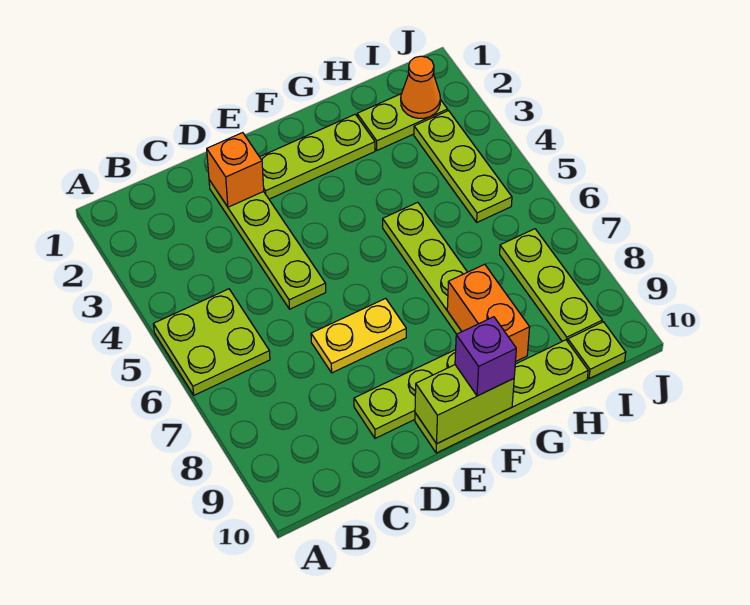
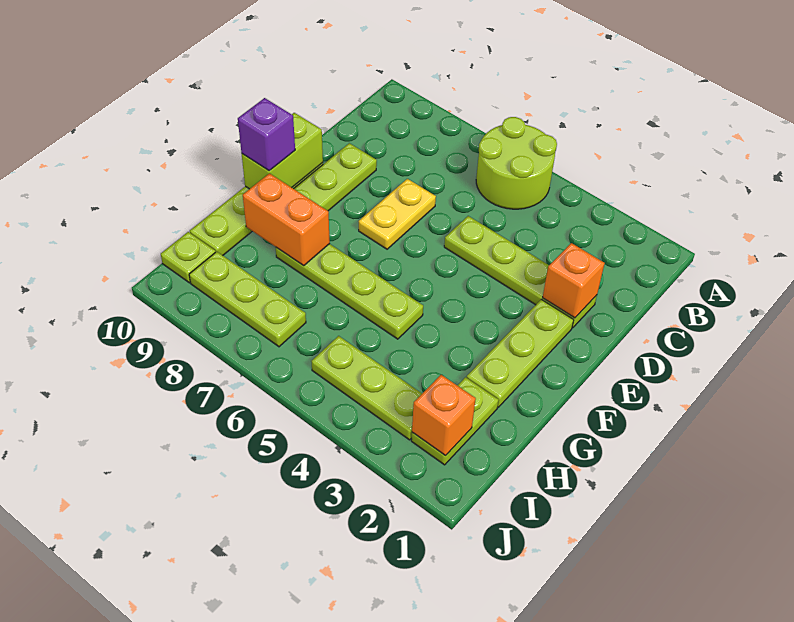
lime plate A5:B6 level 1 -> lime round brick A5:B6 level 1
orange cone I2 level 2 -> orange brick I2 level 2

